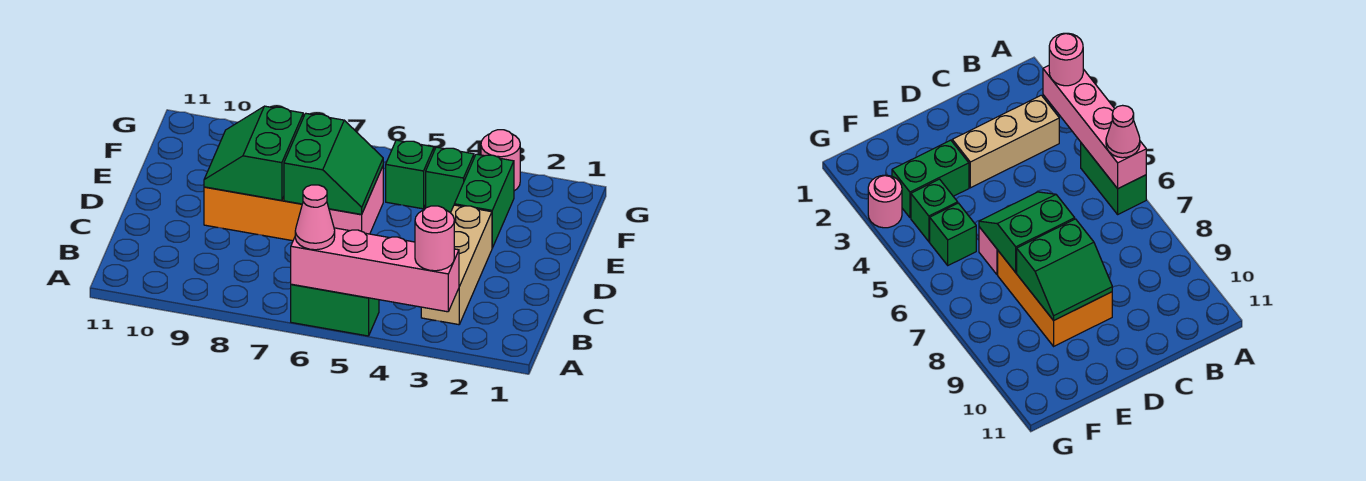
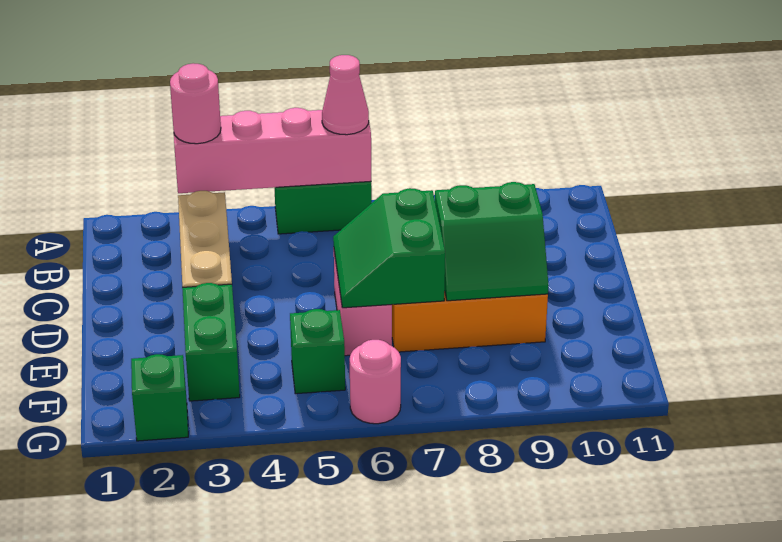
green slope D8:E9 level 2 top 8 -> green slope D8:E9 level 2 top D
green brick F4 level 1 -> green brick G2 level 1
pink round brick G3 level 1 -> pink round brick G6 level 1

